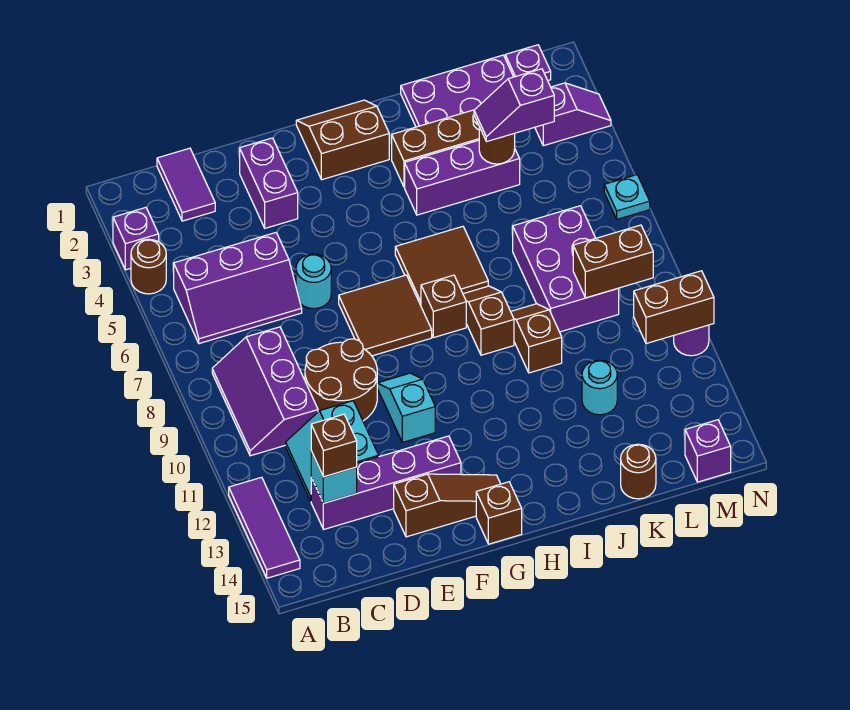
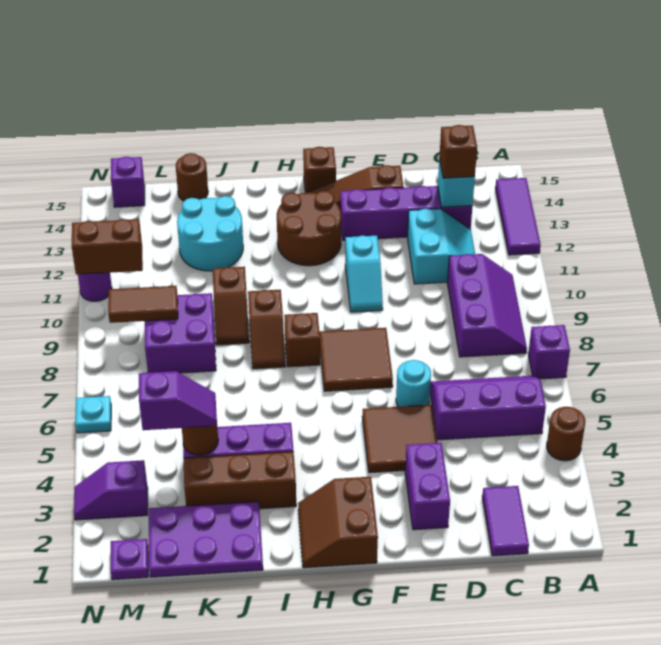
purple brick A3 level 1 -> purple brick A7 level 1
brown round brick D9:E10 level 1 -> brown round brick G12:H13 level 1
brown slope G1:H2 level 1 top 2 -> brown slope G1:H2 level 1 top G
brown tile H6:I7 level 1 -> brown tile E4:F5 level 1
purple brick K7:L9 level 1 -> purple brick K8:L9 level 1
cyan round brick K12 level 1 -> cyan round brick J12:K13 level 1
brown brick L9:M9 level 2 -> brown tile L9:M9 level 2

